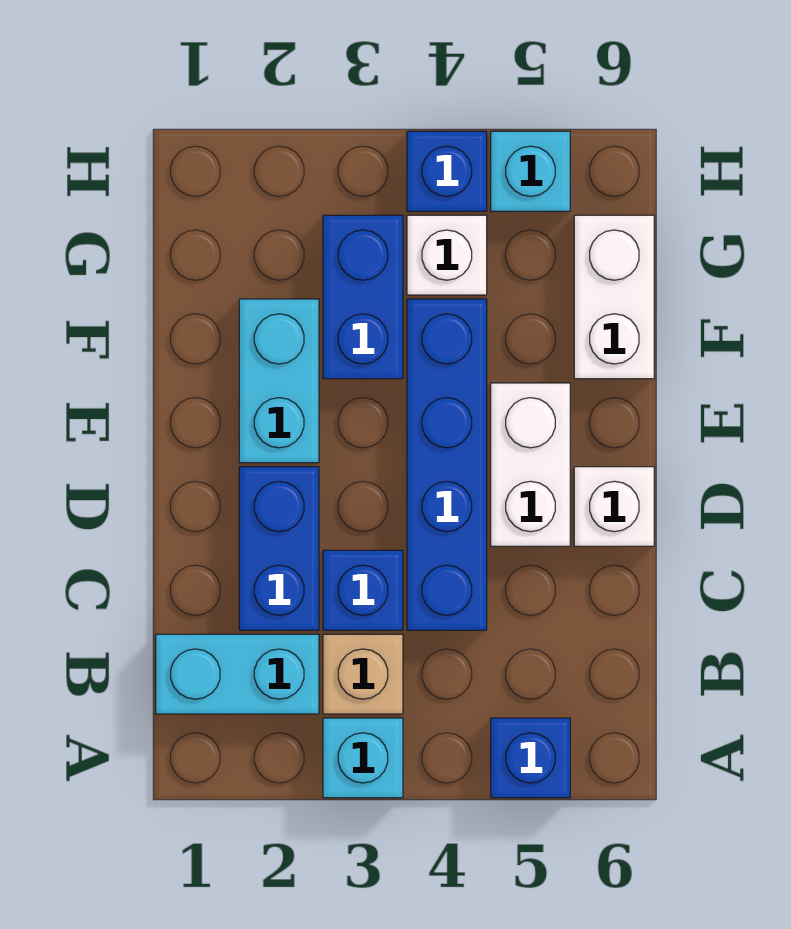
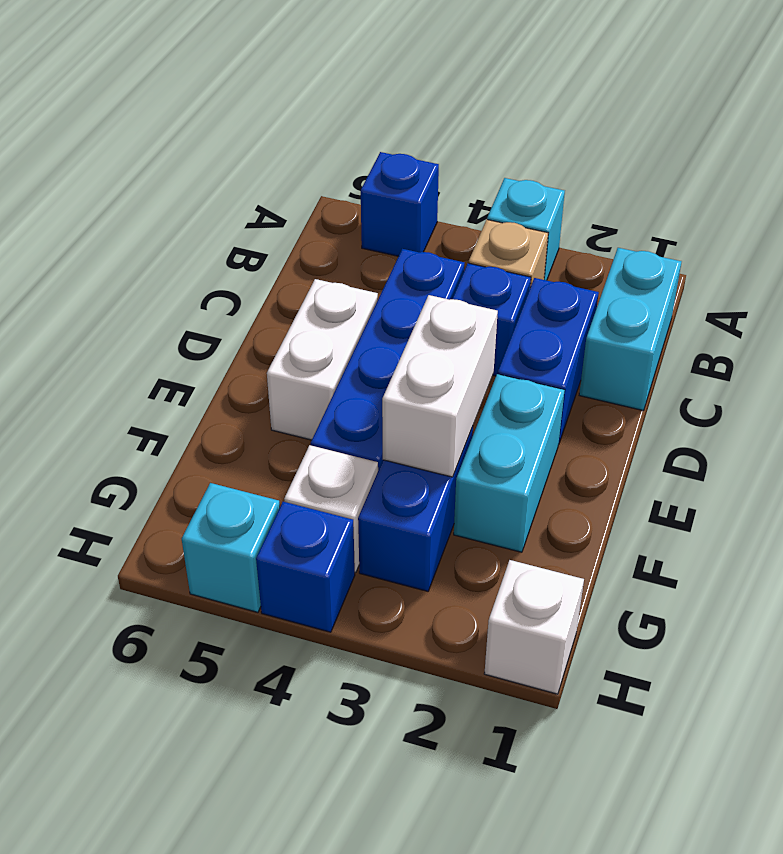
cyan brick B1:B2 level 1 -> cyan brick B1:C1 level 1
white brick D6 level 1 -> white brick H1 level 1
white brick F6:G6 level 1 -> white brick E3:F3 level 2

